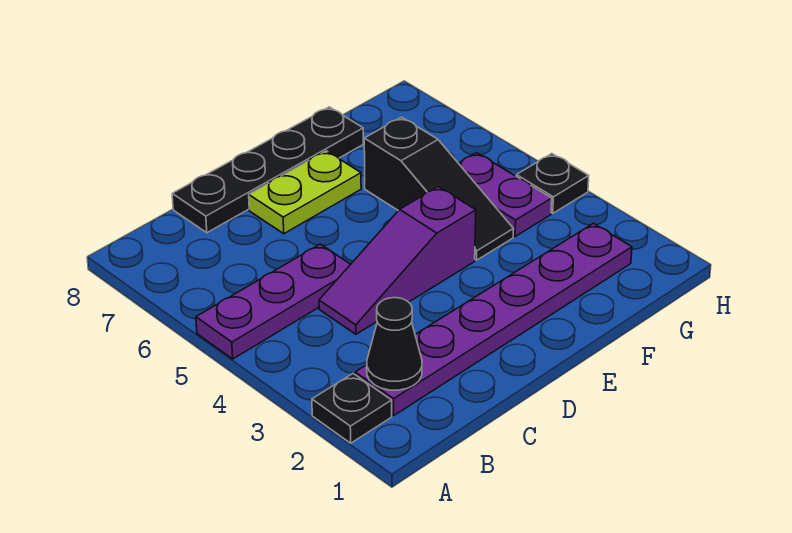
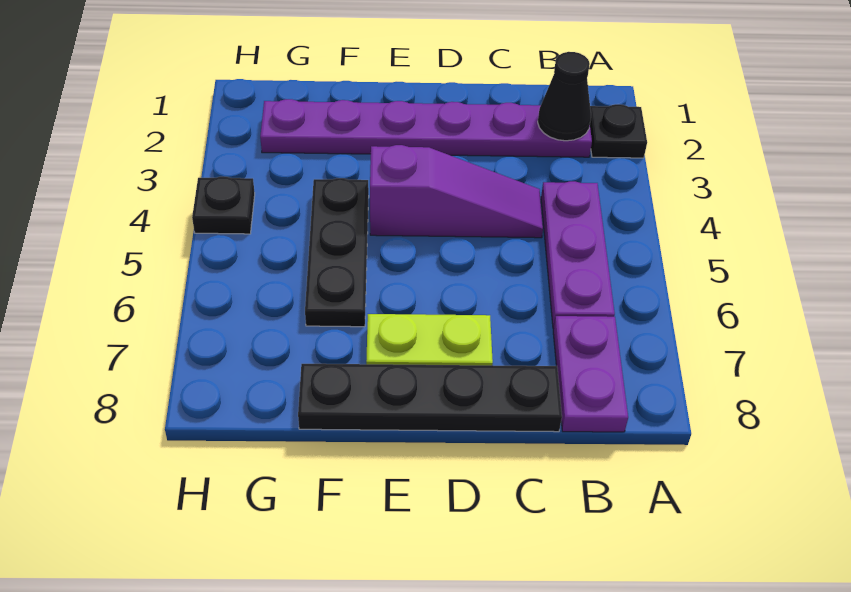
purple plate A5:C5 level 1 -> purple plate B4:B6 level 1
black slope F4:F6 level 1 top 6 -> black plate F4:F6 level 1
purple plate G4:G5 level 1 -> purple plate B7:B8 level 1

